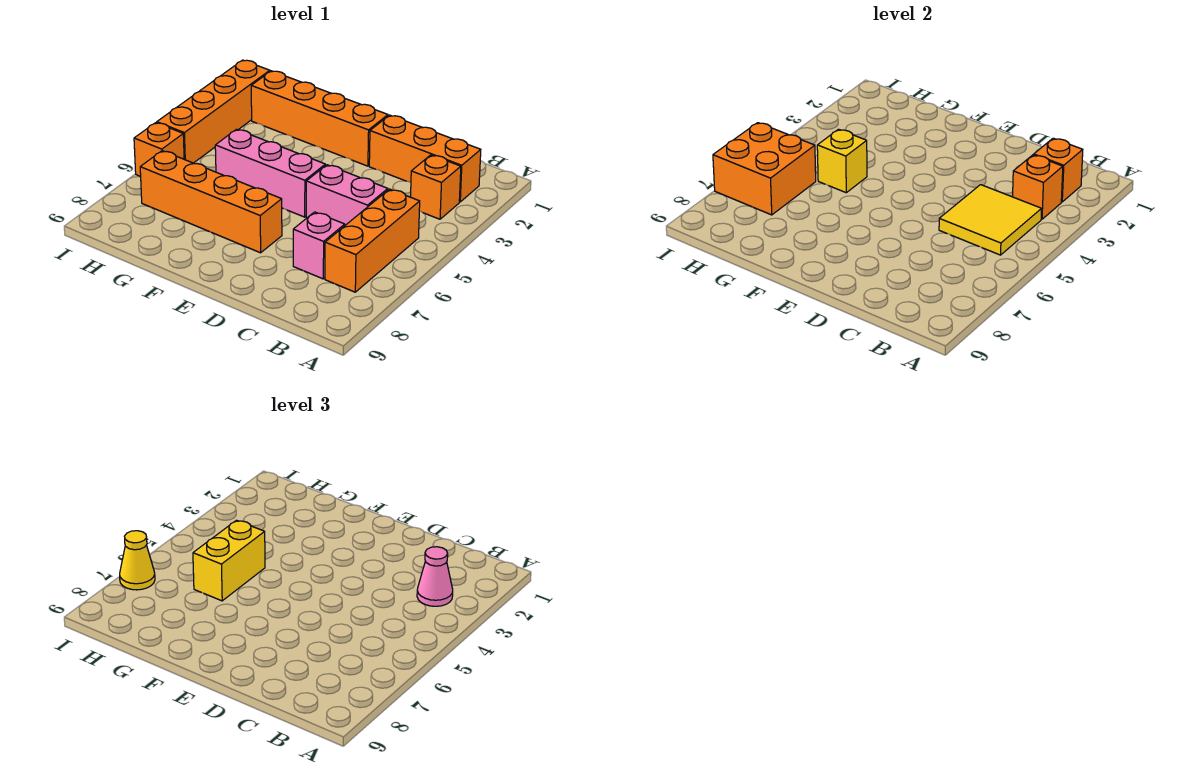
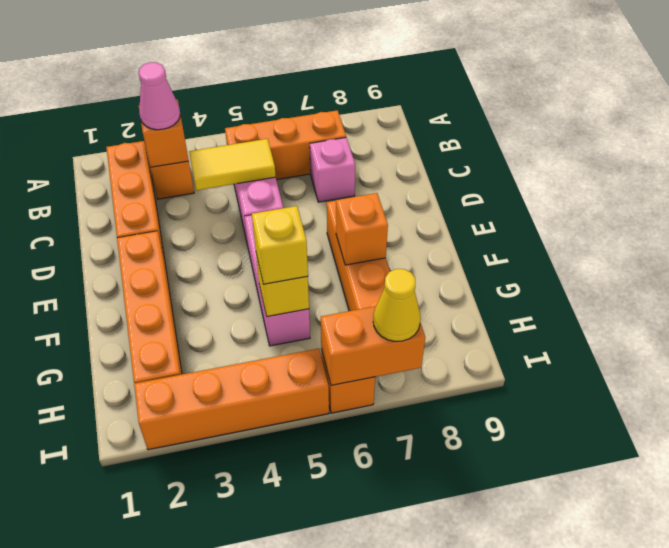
orange brick B2 level 2 -> orange brick F7 level 2
yellow tile B4:C5 level 2 -> yellow tile C4:C5 level 2
yellow brick G5:G6 level 3 -> yellow brick G5 level 3
orange brick H6:I7 level 2 -> orange brick I6:I7 level 2

